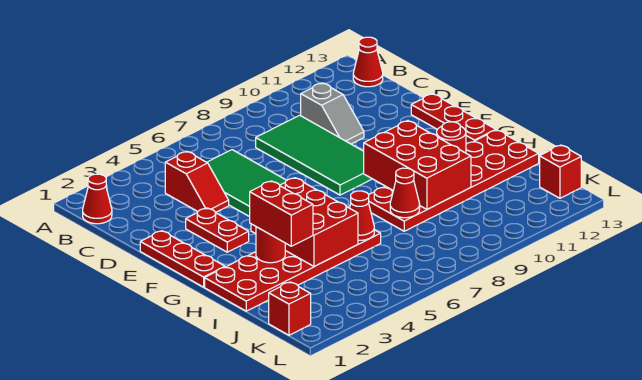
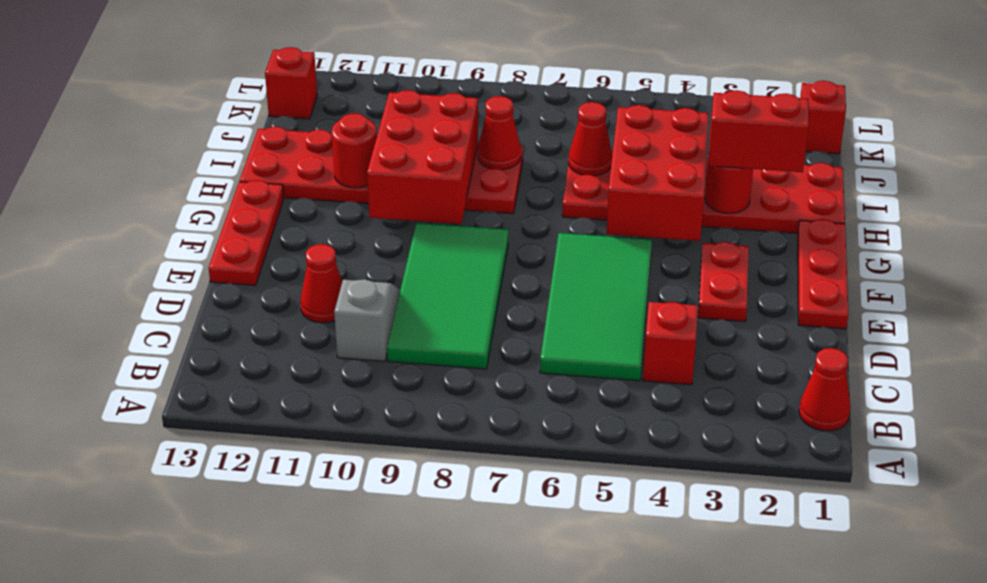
red cone B13 level 1 -> red cone D11 level 1
red brick H3:I3 level 3 -> red brick H2:H3 level 3

